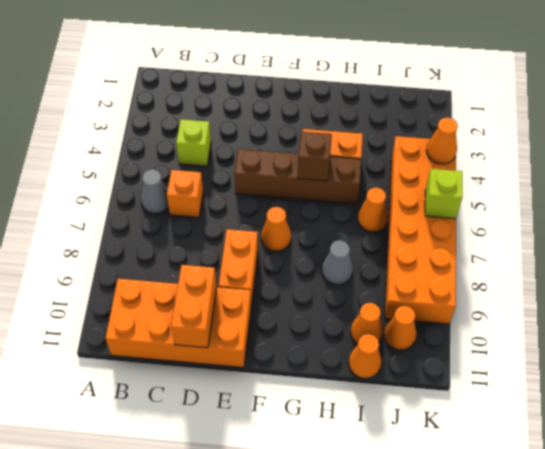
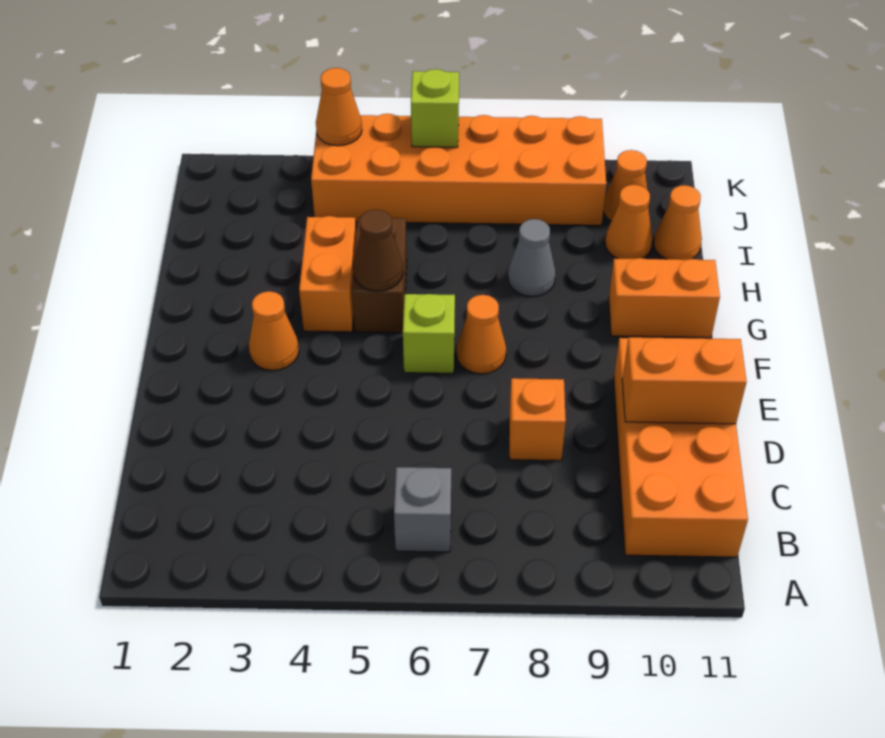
grey cone B6 level 1 -> grey brick B6 level 1
lime brick C4 level 1 -> lime brick F6 level 1
orange brick C6 level 1 -> orange brick D8 level 1
brown brick E5:H5 level 1 -> brown brick G5:H5 level 1
orange brick E8:E9 level 1 -> orange brick G10:G11 level 1
brown brick G5 level 2 -> brown cone G5 level 2
orange cone I6 level 1 -> orange cone F3 level 1

